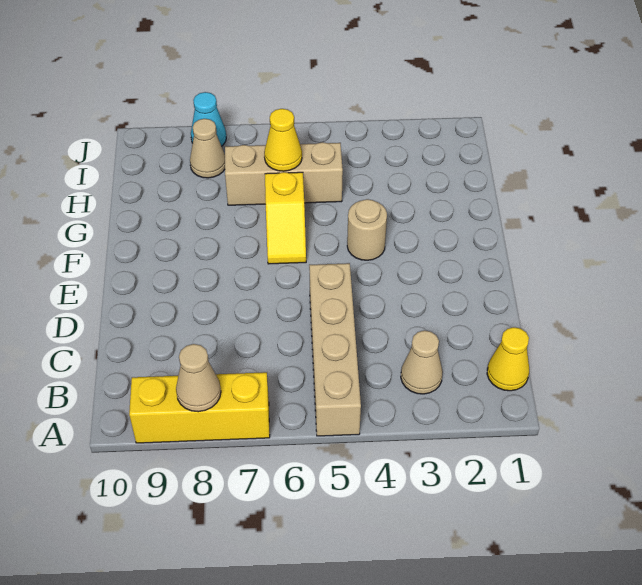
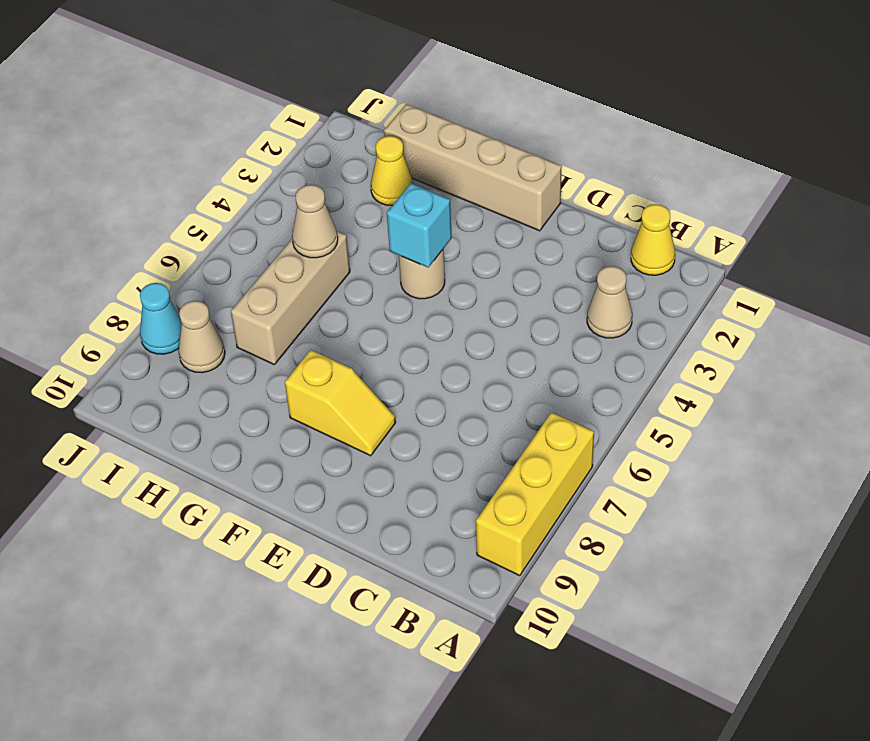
tan brick A5:D5 level 1 -> tan brick E1:H1 level 1
tan cone A8 level 2 -> tan cone H5 level 2
none -> cyan brick F4 level 2
yellow slope F6:G6 level 1 top G -> yellow slope E8:F8 level 1 top F
yellow cone H6 level 2 -> yellow cone H2 level 1

